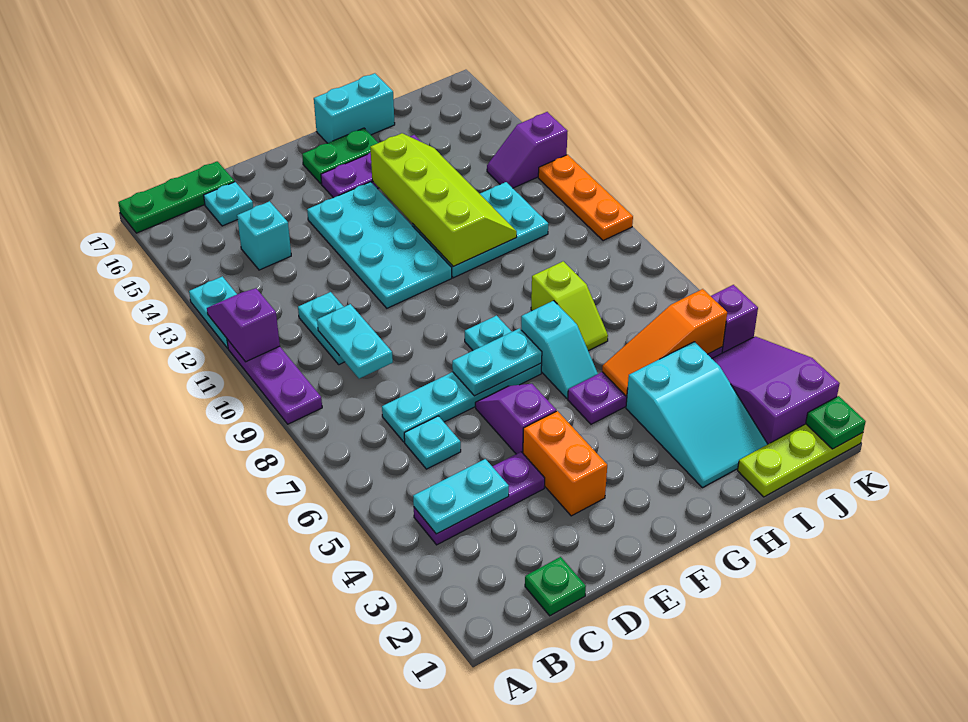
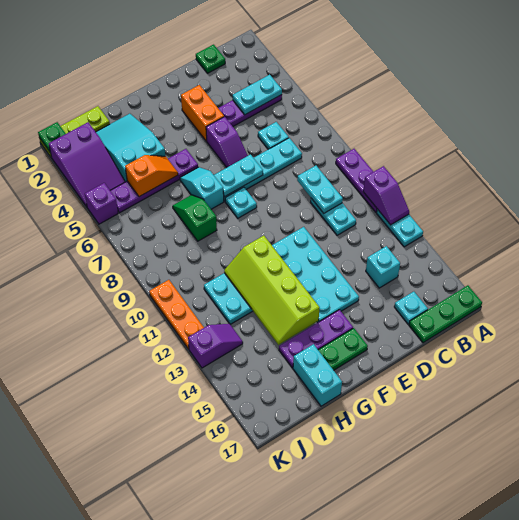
cyan brick G17:H17 level 1 -> cyan brick H16:H17 level 1
orange slope H5:J5 level 2 top J -> orange slope H5:I5 level 2 top I
lime slope H7:H8 level 1 top 8 -> green slope H7:H8 level 1 top 8

